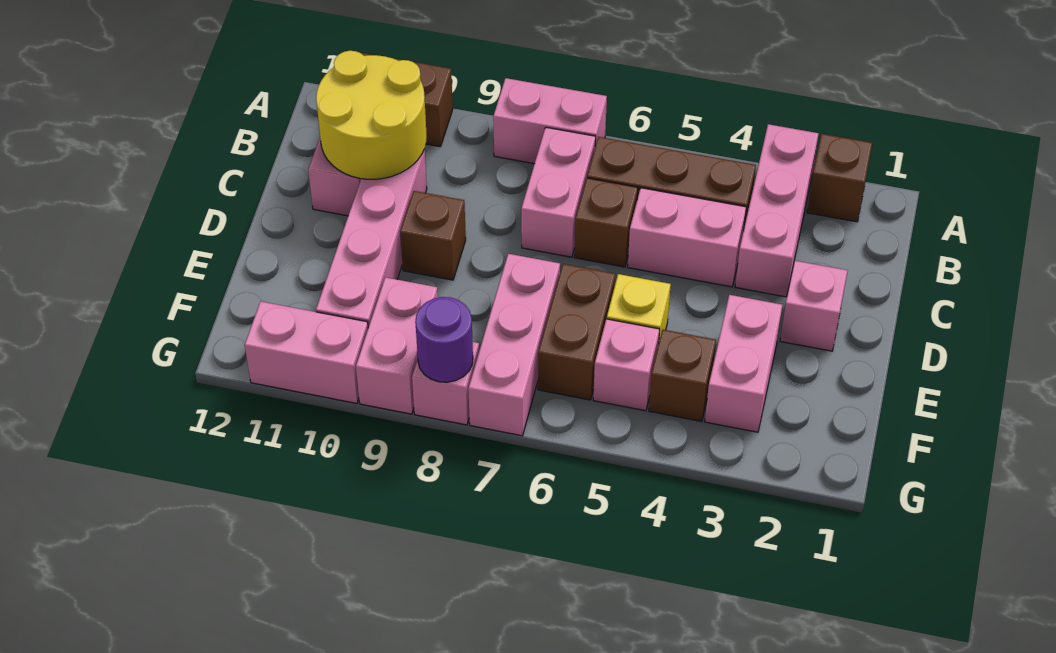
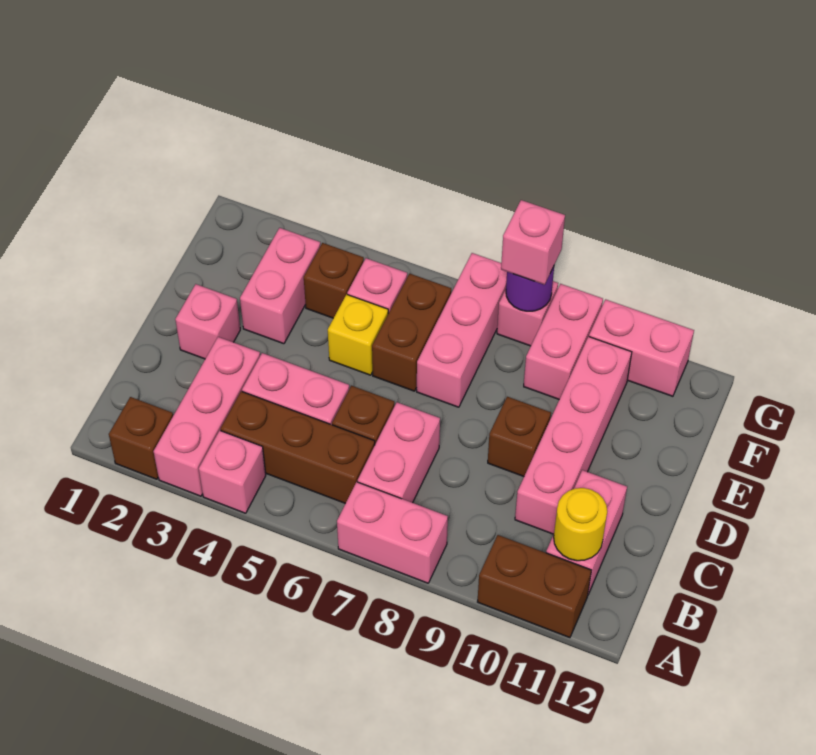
none -> pink brick A4 level 1
yellow round brick B10:C11 level 2 -> yellow round brick B11 level 2
none -> pink brick G8 level 3

